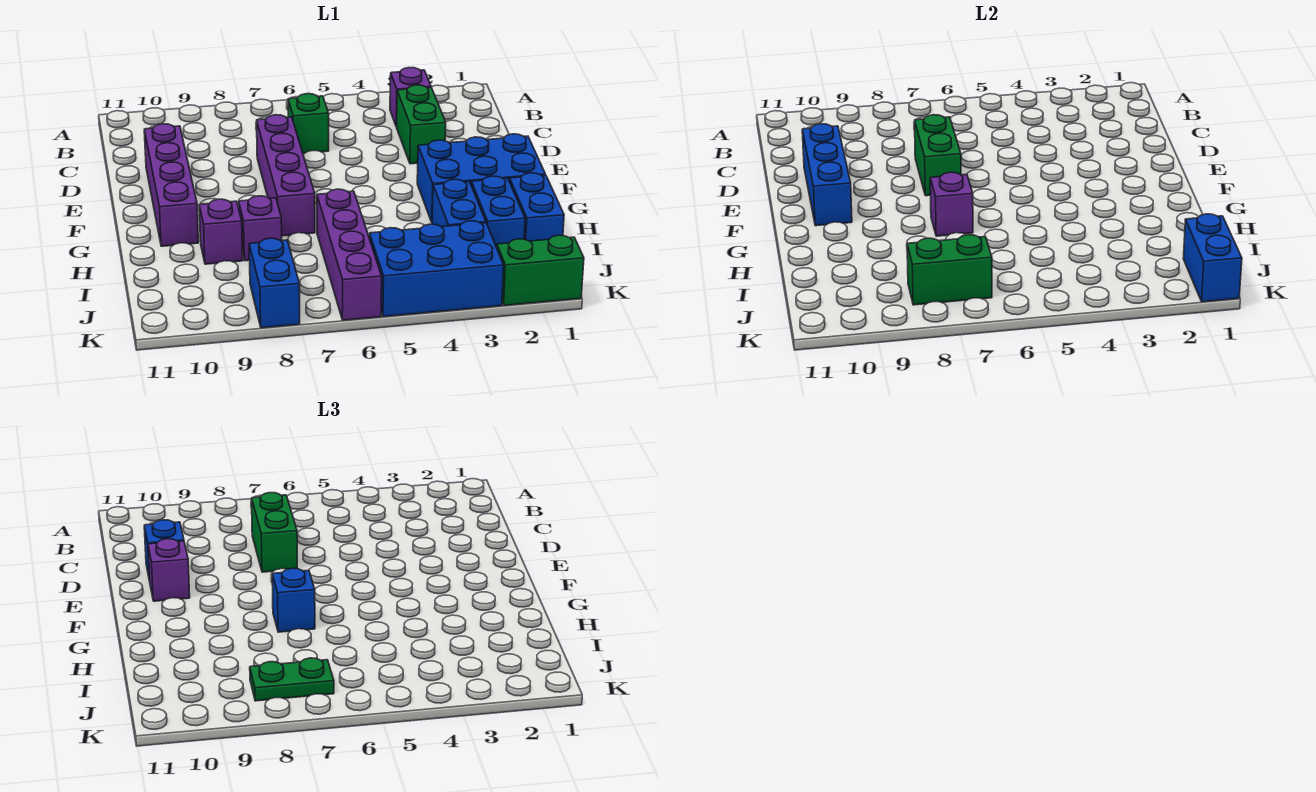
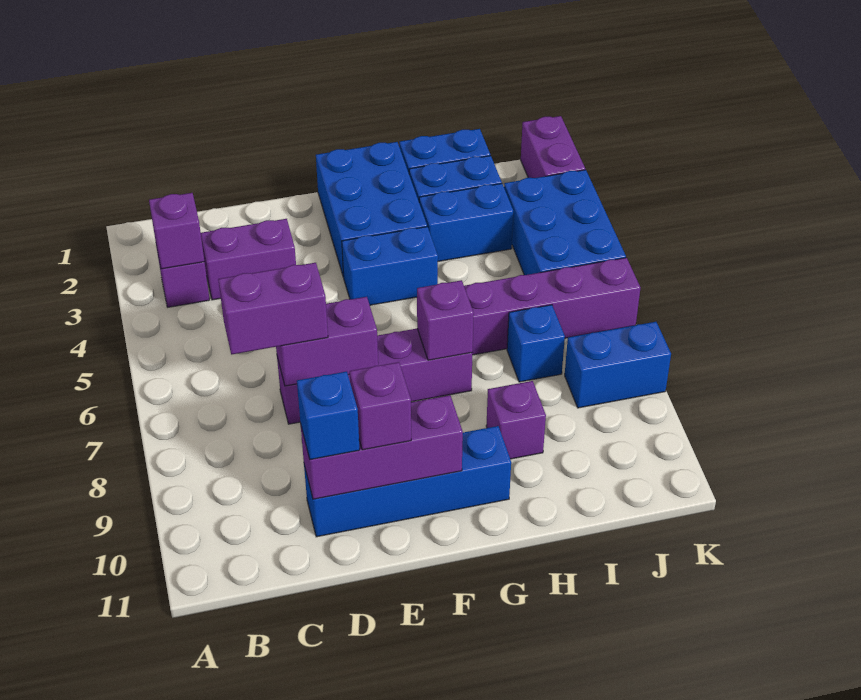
green brick C3:D3 level 1 -> purple brick C3:D3 level 1
green brick C6 level 1 -> none
green brick C7:D7 level 3 -> purple brick C7:D7 level 3
green brick D7:E7 level 2 -> purple brick D7:E7 level 2
purple brick D10:G10 level 1 -> blue brick D10:G10 level 1
blue brick D10:F10 level 2 -> purple brick D10:F10 level 2
blue brick G7 level 3 -> blue brick I7 level 1
purple brick H8 level 1 -> purple brick B3 level 2
blue brick J1:K1 level 2 -> blue brick F4:G4 level 1
green brick J7:J8 level 2 -> none
green plate J7:J8 level 3 -> none
green brick K1:K2 level 1 -> purple brick K1:K2 level 1

